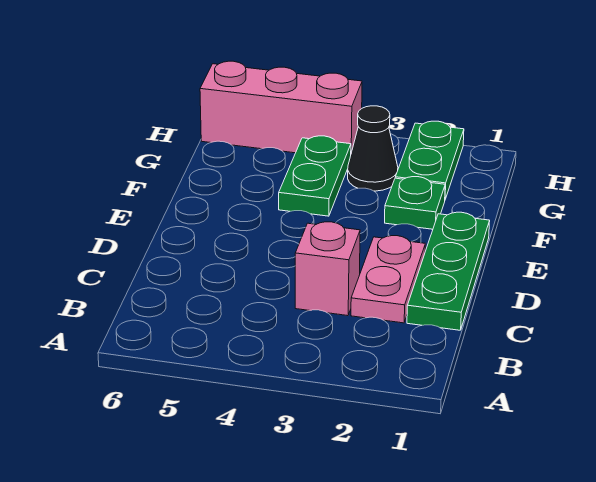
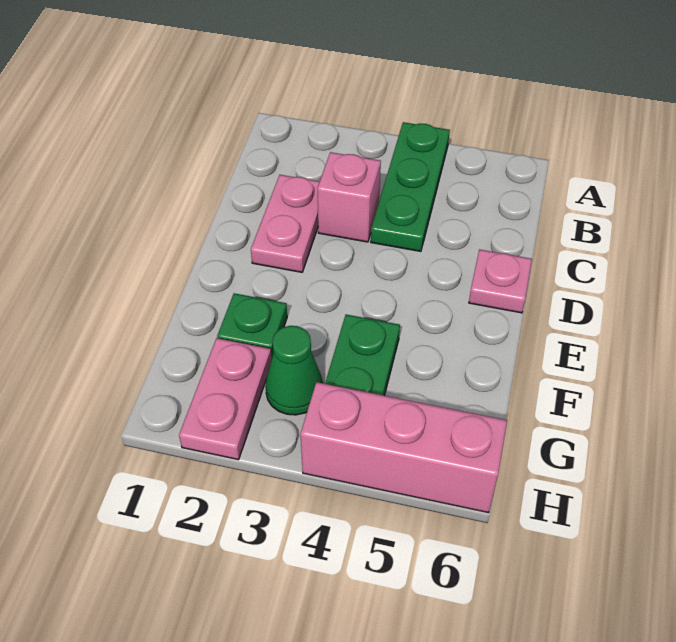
green plate C1:E1 level 1 -> green plate A4:C4 level 1
none -> pink plate D6 level 1
green plate G2:H2 level 1 -> pink plate G2:H2 level 1
black cone G3 level 1 -> green cone G3 level 1

